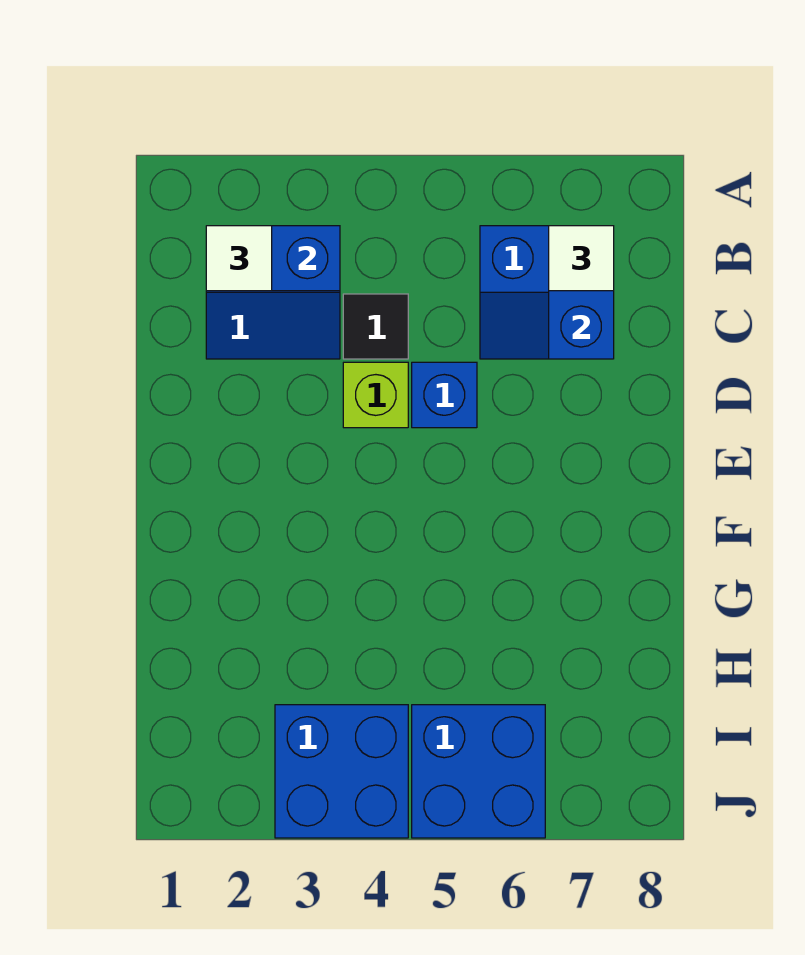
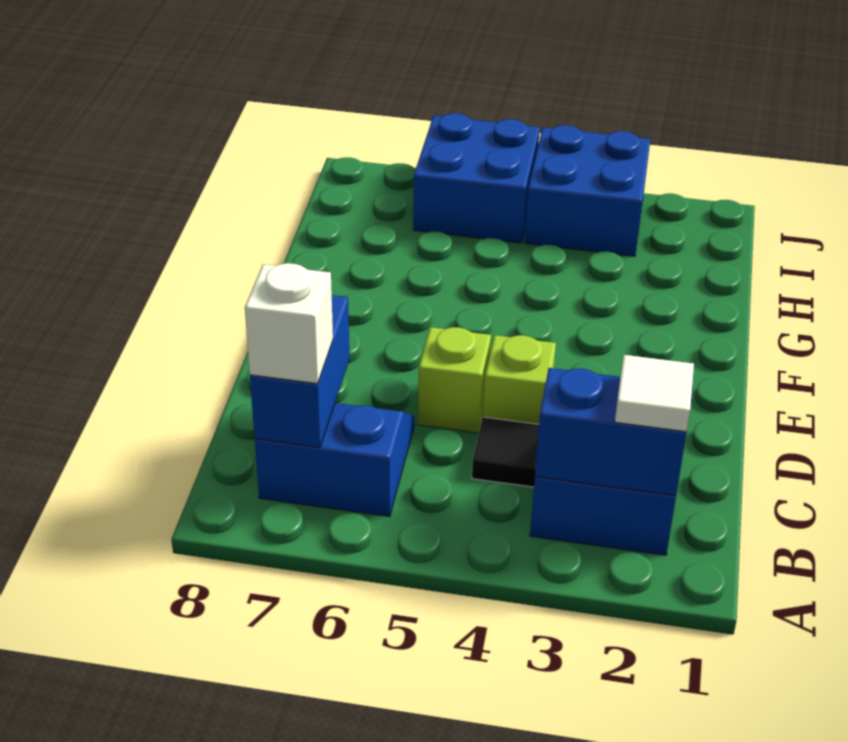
white tile B7 level 3 -> white brick B7 level 3
blue brick D5 level 1 -> lime brick D5 level 1

